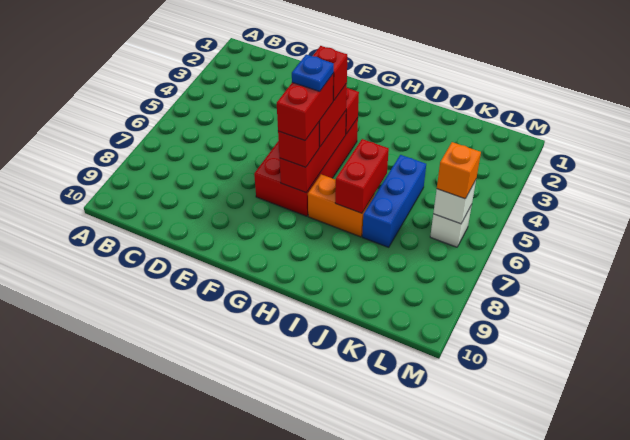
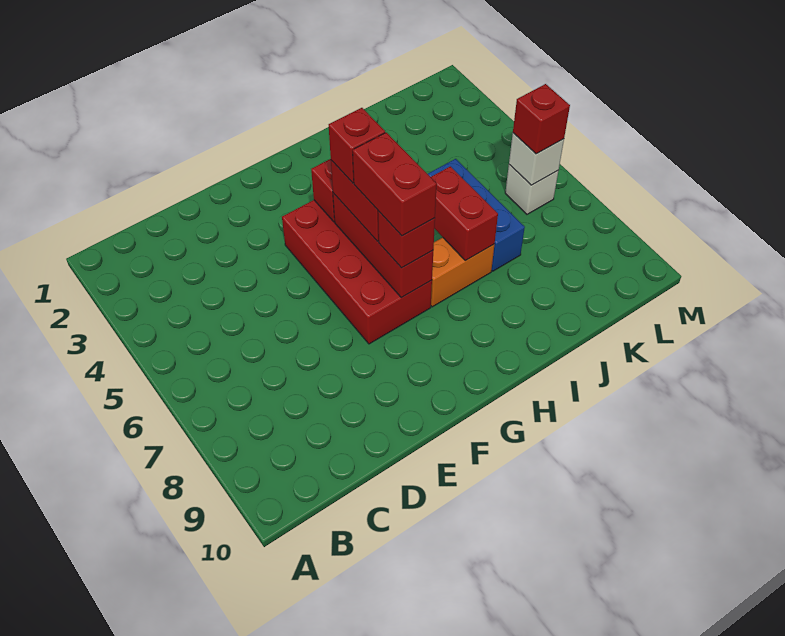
blue plate G6 level 5 -> none
orange brick L6 level 3 -> red brick L6 level 3

